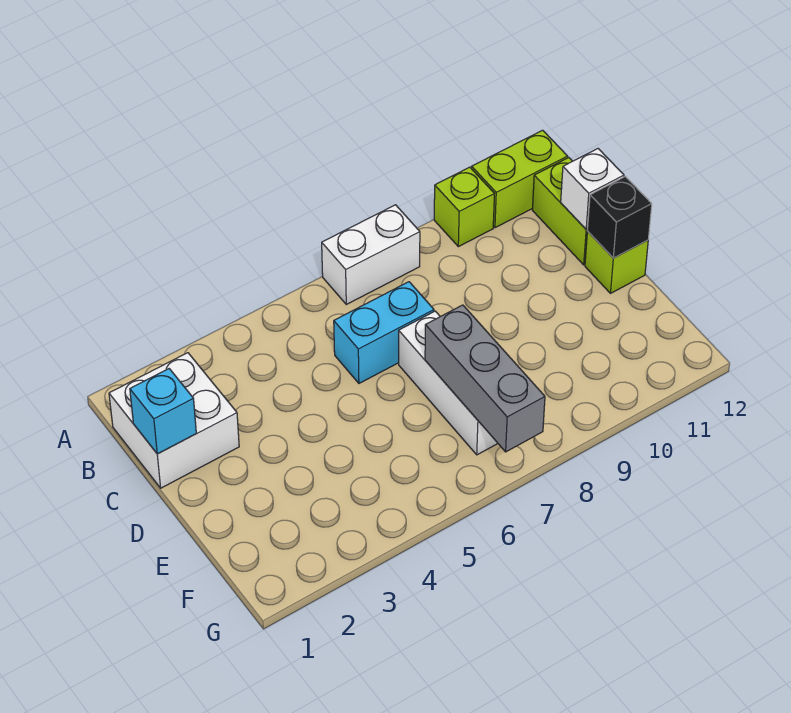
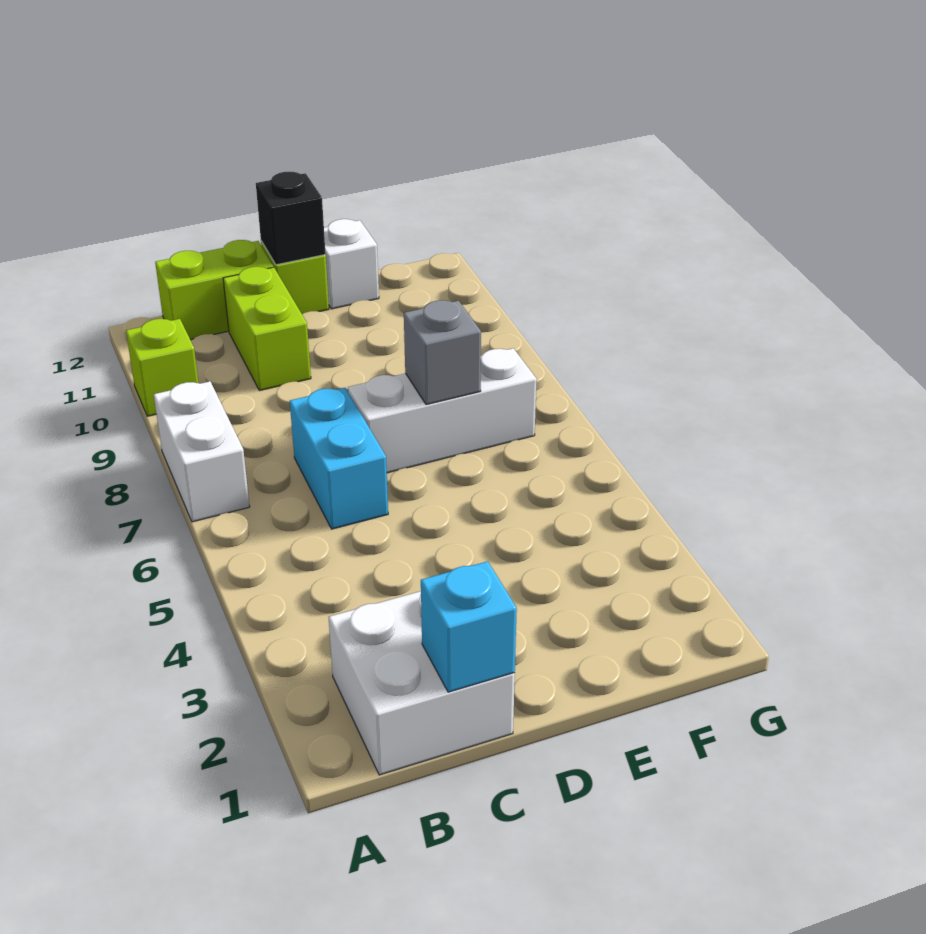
lime brick A11:A12 level 1 -> lime brick C10:C11 level 1
white brick C12 level 2 -> white brick E12 level 1
grey brick E7:G7 level 2 -> grey brick E7 level 2

